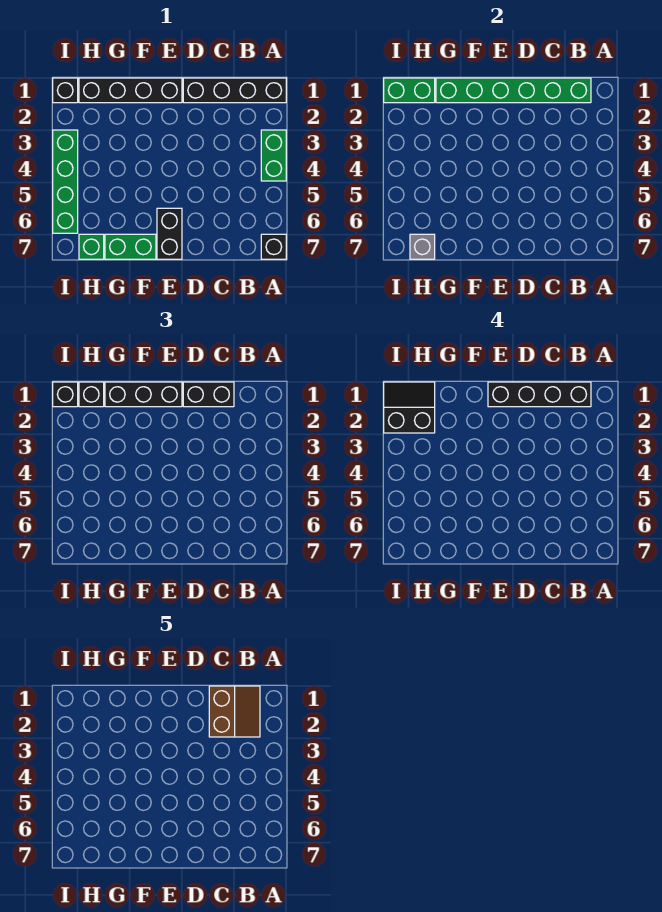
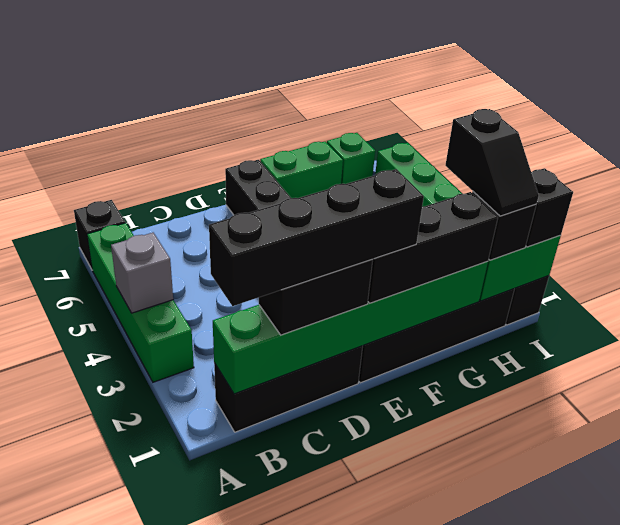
black brick A1:D1 level 1 -> black brick B1:D1 level 1
green brick A3:A4 level 1 -> green brick A3:A6 level 1
brown slope B1:C2 level 5 top C -> none
black slope H1:I2 level 4 top 2 -> black slope H1:H2 level 4 top 2
grey brick H7 level 2 -> grey brick A4 level 2

